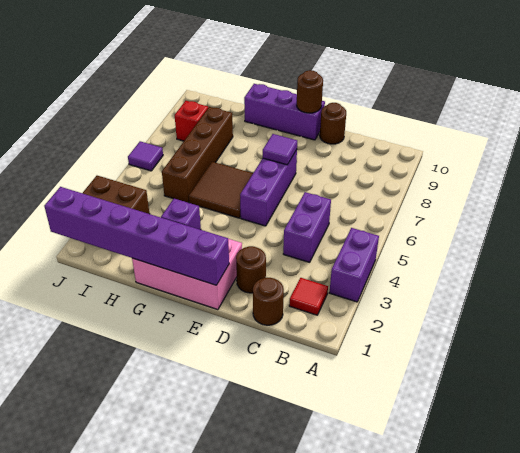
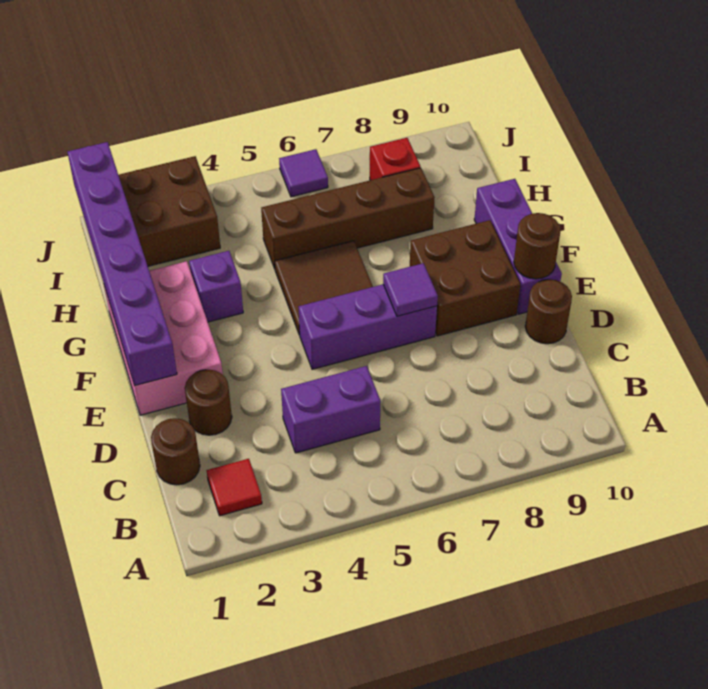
purple brick A3:A4 level 1 -> none
none -> brown brick E8:F9 level 1

